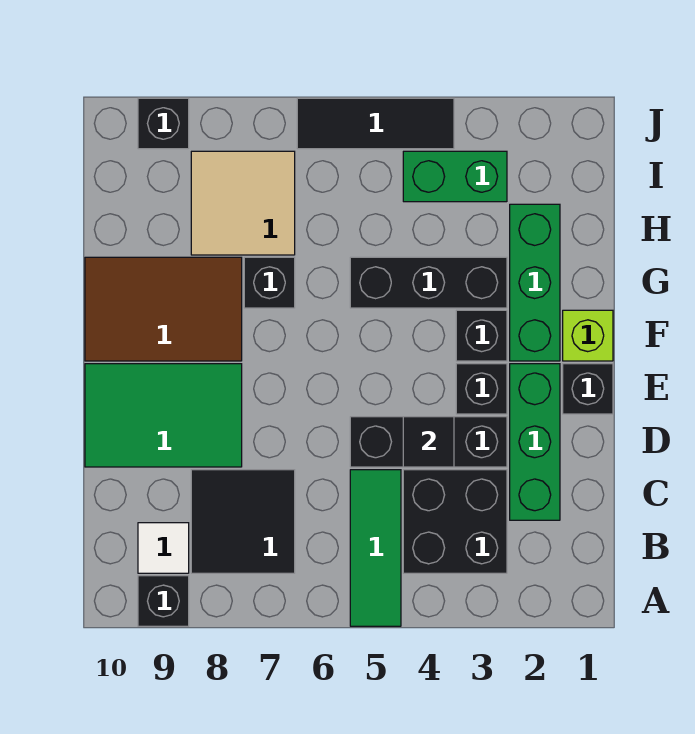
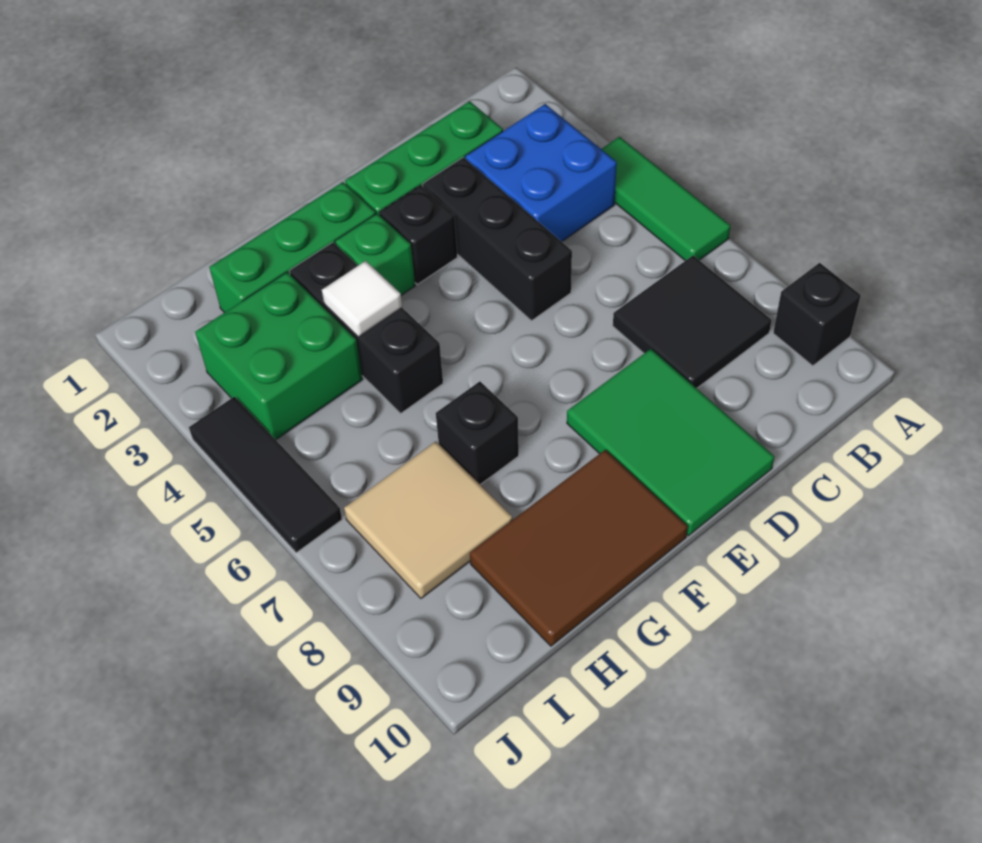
green tile A5:C5 level 1 -> green tile A4:A6 level 1
black brick B3:C4 level 1 -> blue brick B3:C4 level 1
white tile B9 level 1 -> white tile G4 level 2
black tile D4 level 2 -> none
black brick E1 level 1 -> none
lime brick F1 level 1 -> none
black brick F3 level 1 -> green brick F3 level 1
brown tile F8:G10 level 1 -> brown tile F9:H10 level 1
green brick I3:I4 level 1 -> green brick H3:I4 level 1
black brick J9 level 1 -> none

